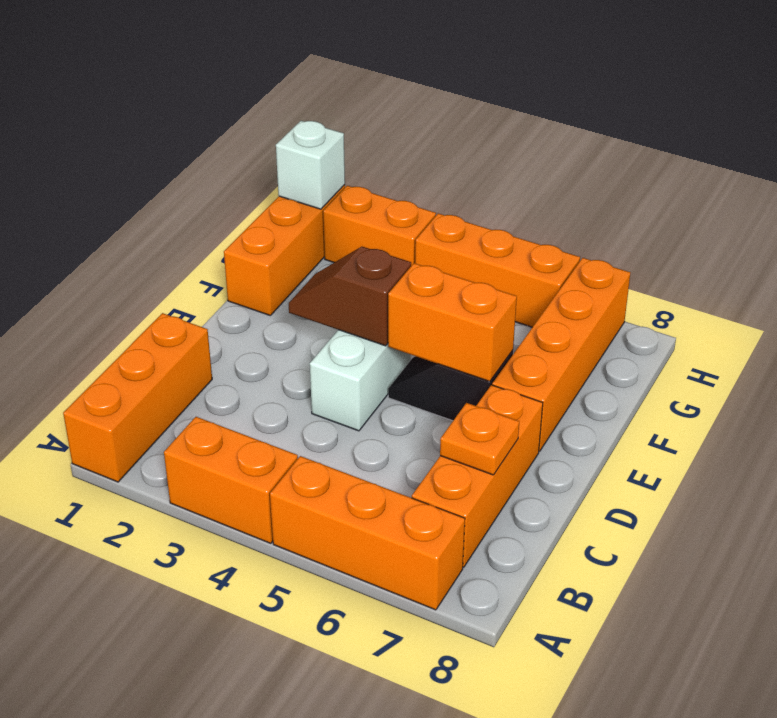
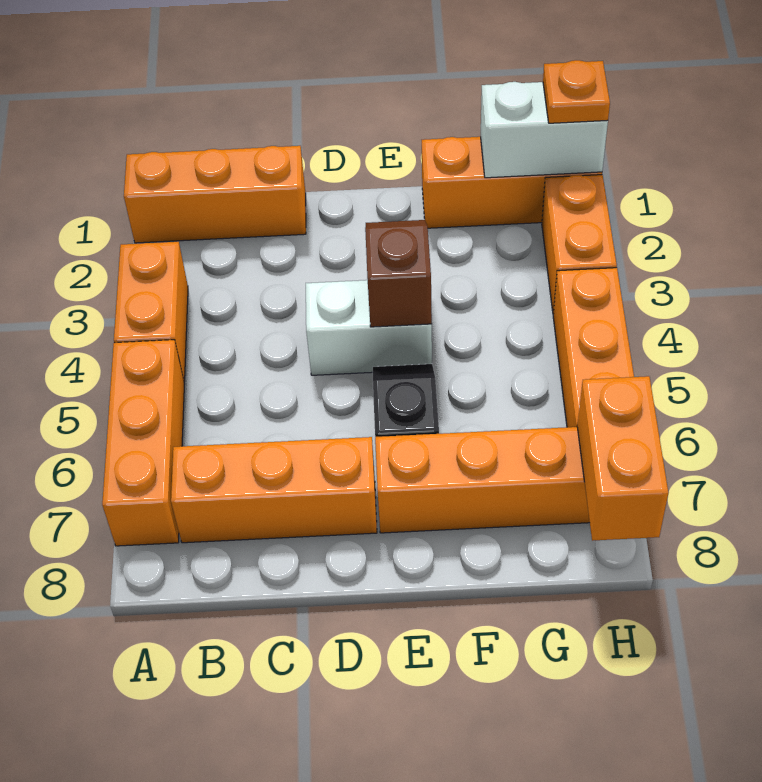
orange plate C7 level 2 -> orange plate H1 level 3
orange brick E5:E6 level 2 -> orange brick H7:H8 level 2
white brick H1 level 2 -> white brick G1:H1 level 2

